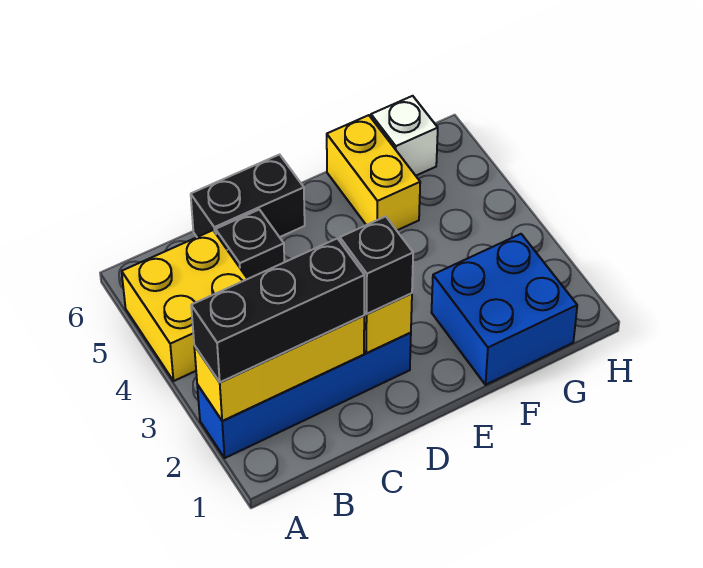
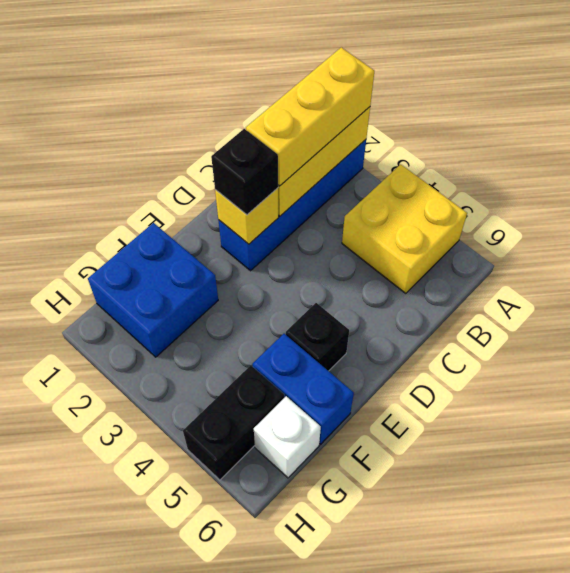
black brick A2:C2 level 3 -> yellow brick A2:C2 level 3
black brick C5 level 1 -> black brick E5 level 1
black brick C6:D6 level 1 -> black brick G5:H5 level 1
yellow brick F5:F6 level 1 -> blue brick F5:F6 level 1

